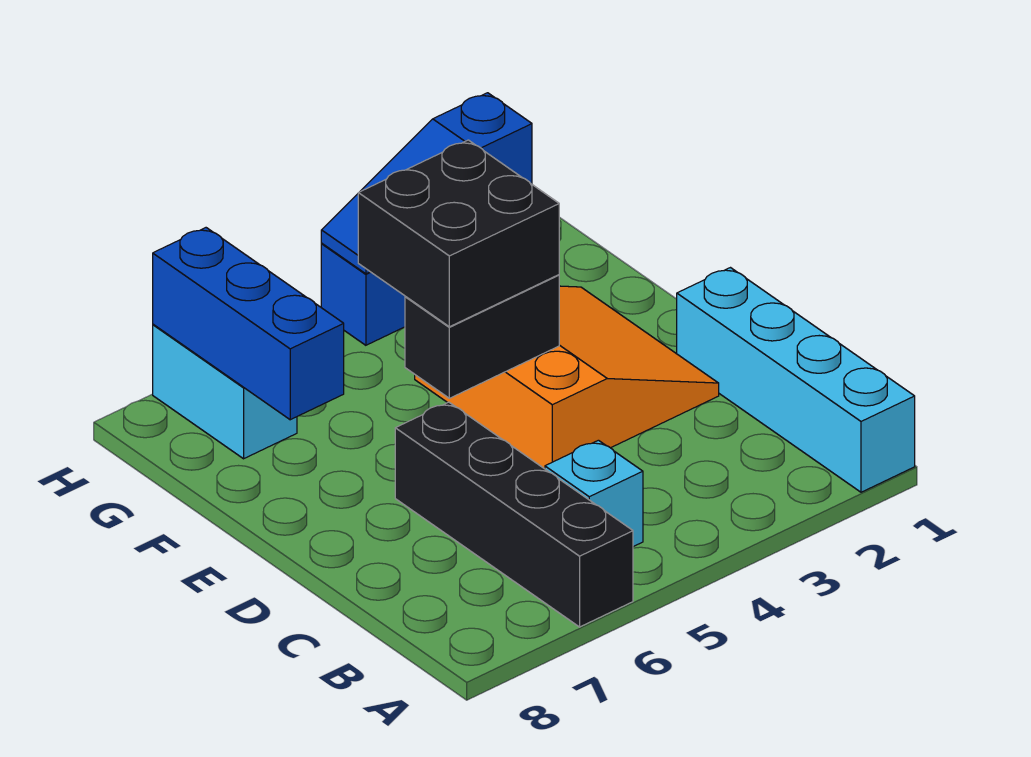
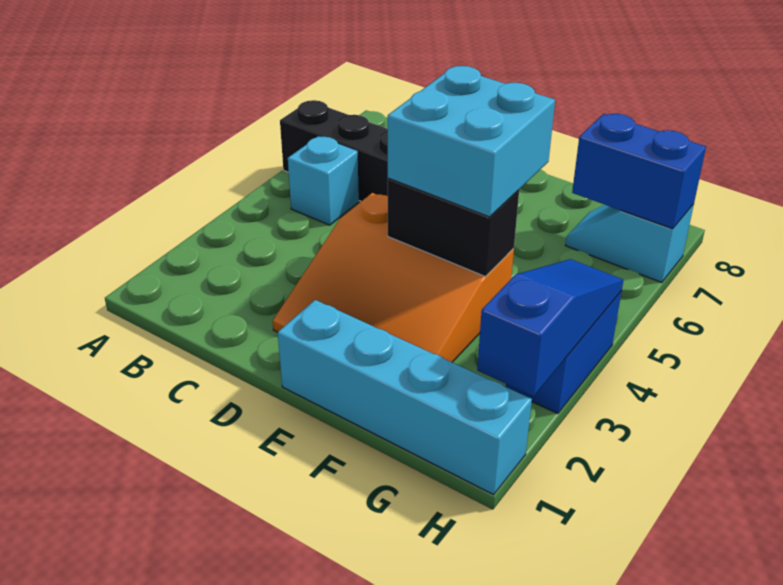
cyan brick A1:D1 level 1 -> cyan brick E1:H1 level 1
black brick E4:E5 level 2 -> black brick E4:F4 level 2
black brick E4:F5 level 3 -> cyan brick E4:F5 level 3
blue brick F7:H7 level 2 -> blue brick G7:H7 level 2
cyan brick G7:H7 level 1 -> cyan slope G7:H7 level 1 top H

